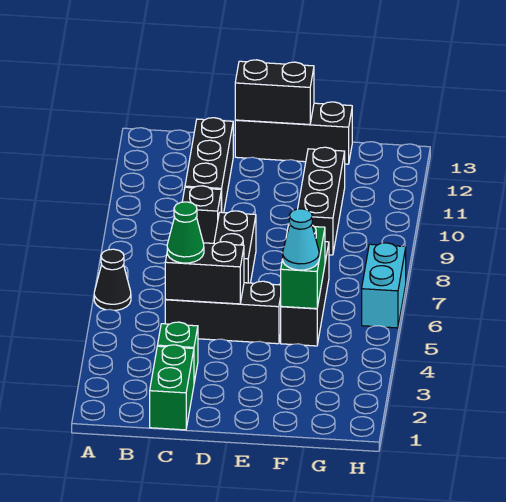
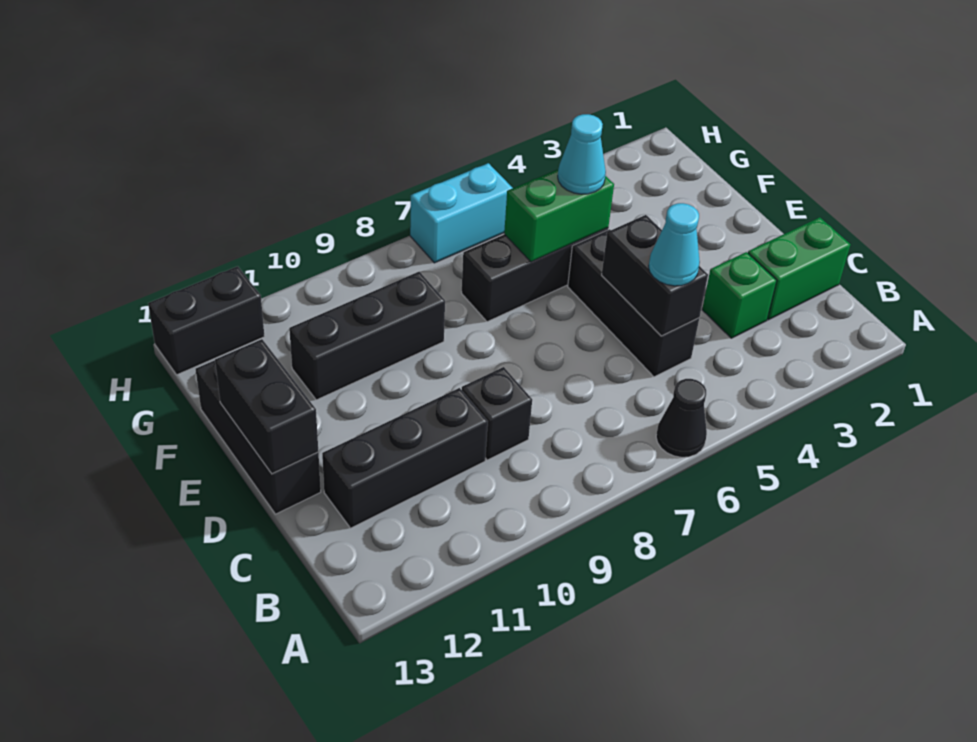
green cone C5 level 3 -> cyan cone C5 level 3
black brick D7:D8 level 1 -> black brick H12:H13 level 1

